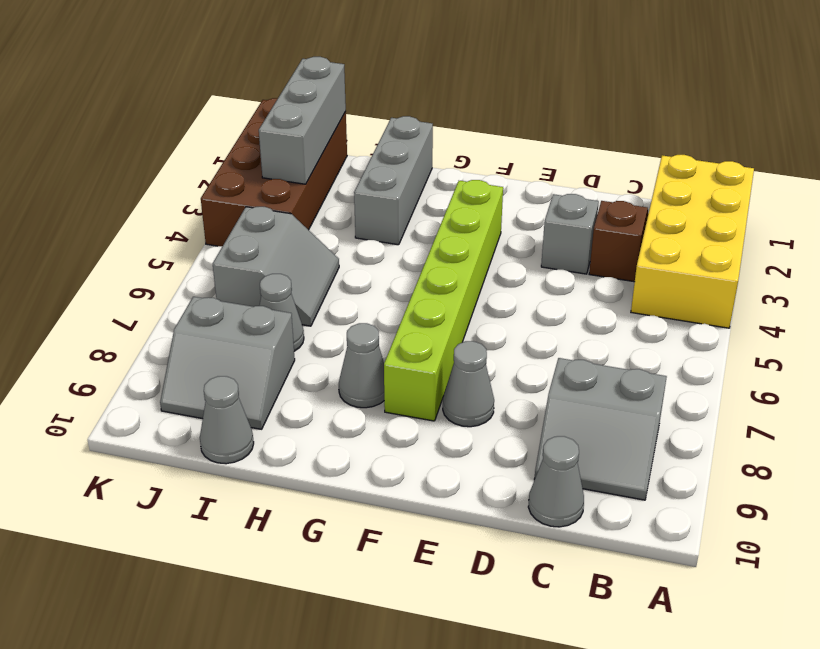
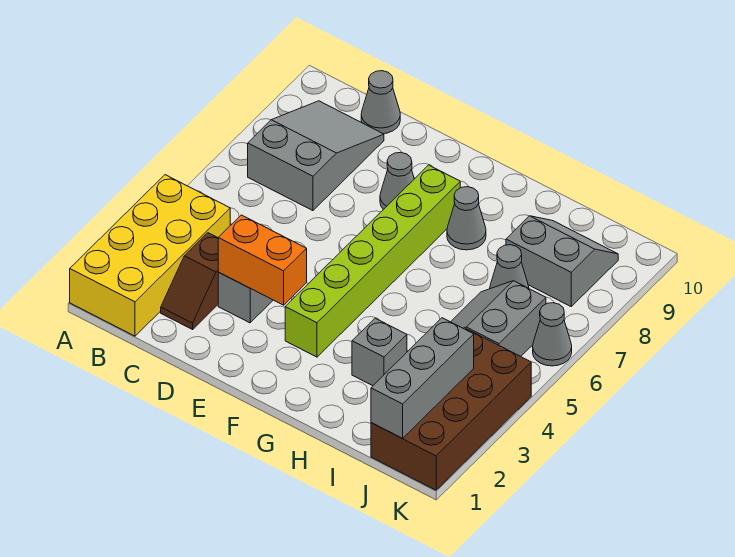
grey slope B8:C9 level 1 top 8 -> grey slope B7:C9 level 1 top 7
none -> orange brick D3:E3 level 2
grey brick H1:H3 level 1 -> grey brick H3 level 1
grey cone I10 level 1 -> grey cone K6 level 1

